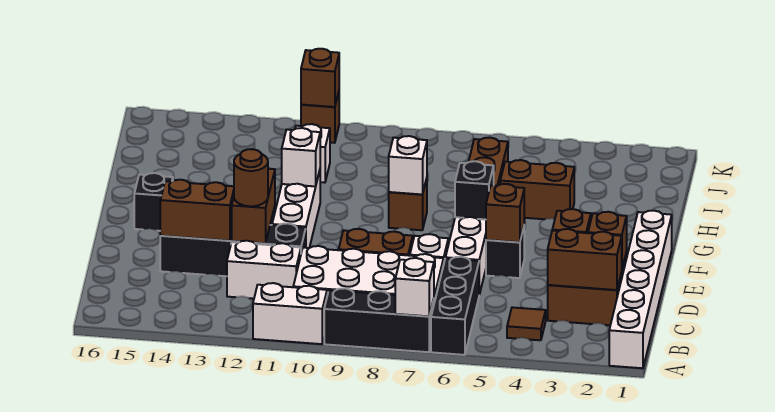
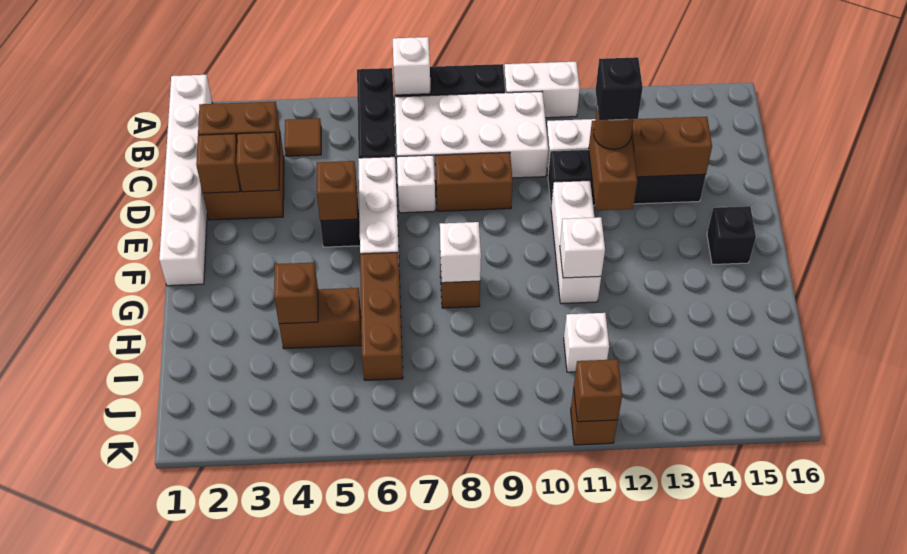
black brick F6 level 2 -> black brick D12 level 4
none -> brown brick H4 level 2

